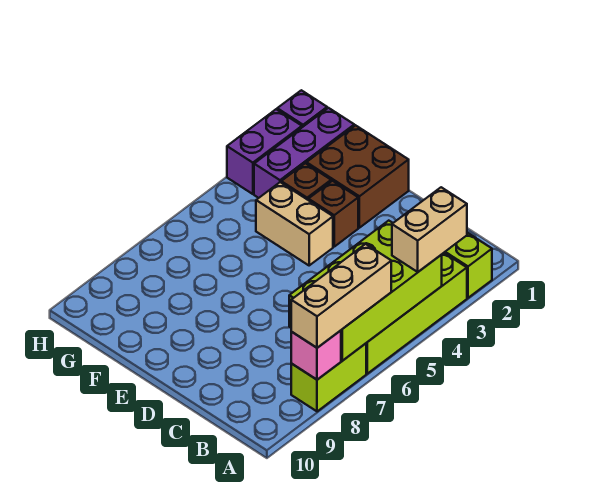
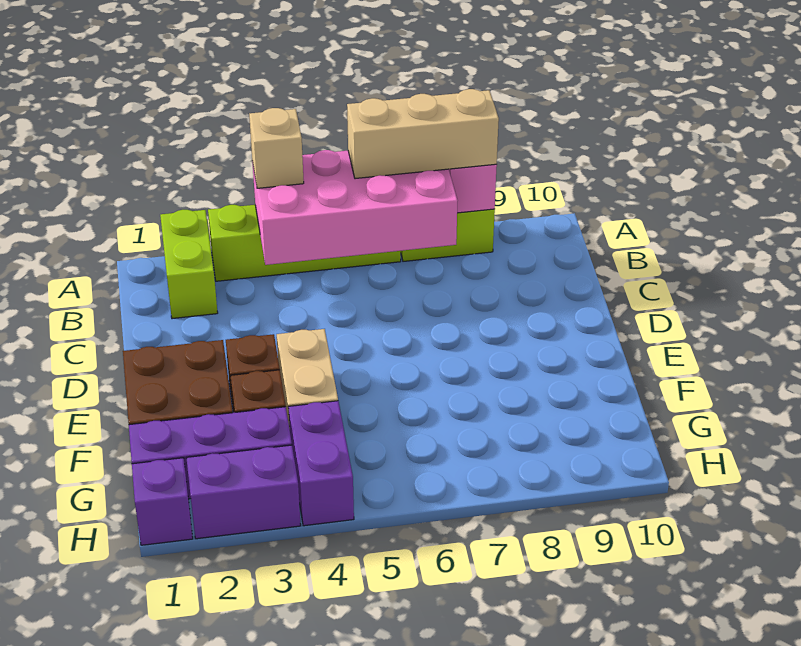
tan brick A3:A4 level 3 -> tan brick A4 level 3
lime brick A4:B7 level 2 -> pink brick A4:B7 level 2
none -> purple brick G4:H4 level 1

